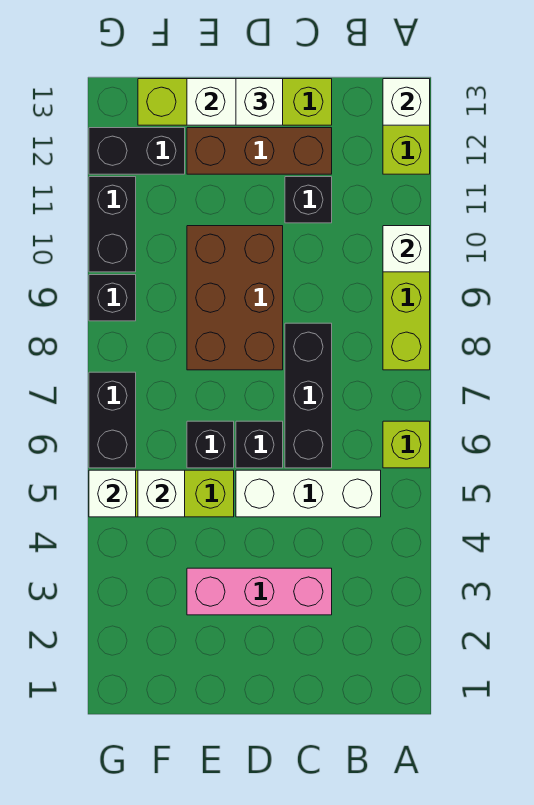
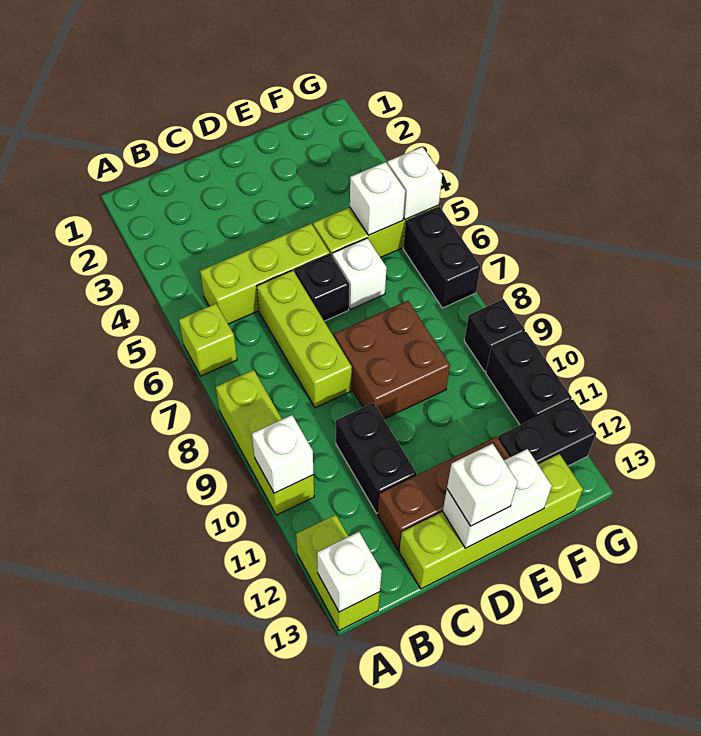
white brick B5:D5 level 1 -> lime brick B5:D5 level 1
pink brick C3:E3 level 1 -> none
black brick C6:C8 level 1 -> lime brick C6:C8 level 1
black brick C11 level 1 -> black brick C10:C11 level 1
brown brick D8:E10 level 1 -> brown brick D8:E9 level 1
black brick E6 level 1 -> white brick E6 level 1

